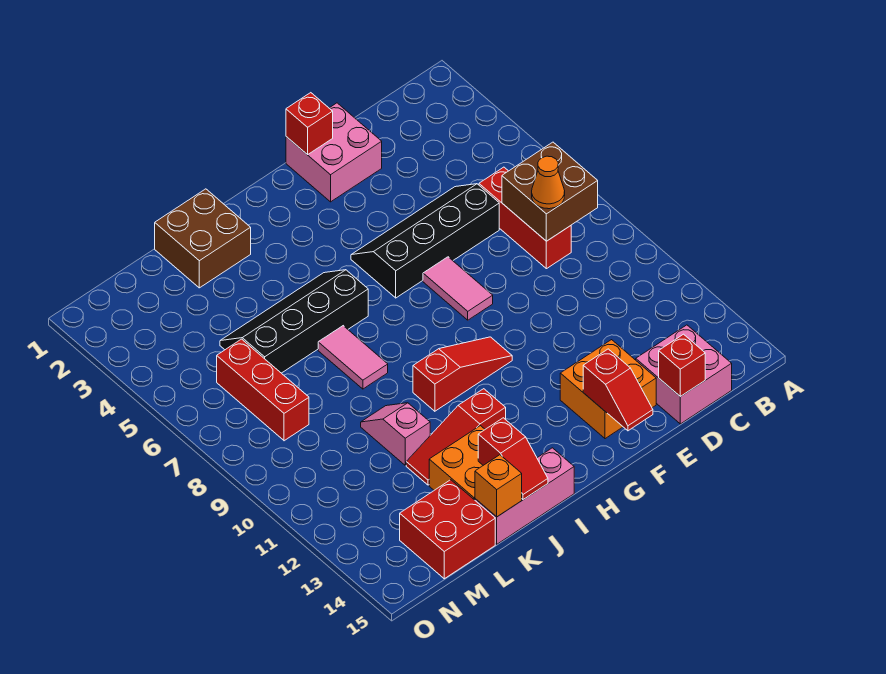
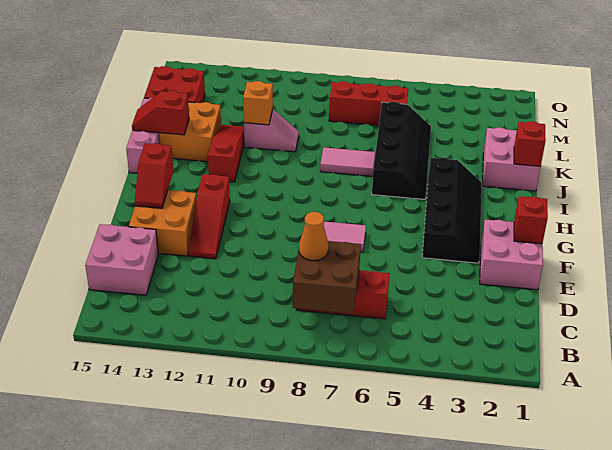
black slope D5:G6 level 1 top 6 -> black slope F3:I4 level 1 top 4
red brick D15 level 2 -> red brick J1 level 2
red slope F14:F15 level 2 top 14 -> red slope F14:G14 level 2 top G
red slope G10:I10 level 1 top I -> red slope E12:G12 level 1 top G
brown brick J1:K2 level 1 -> pink brick J1:K2 level 1
orange brick K15 level 2 -> orange brick K11 level 2

